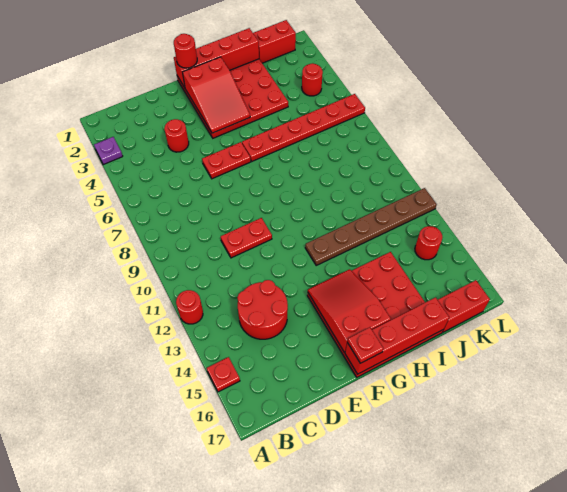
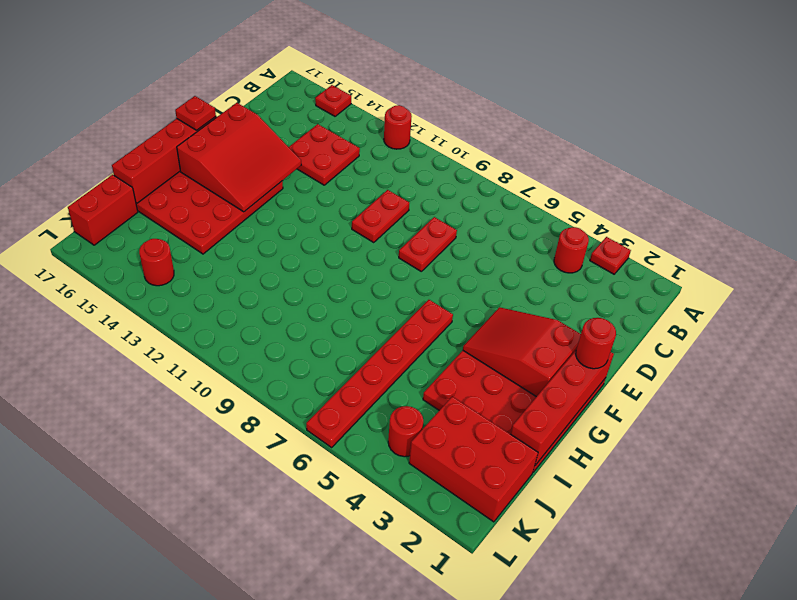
purple plate A3 level 1 -> red plate A3 level 1
red round brick C13:D14 level 1 -> red plate C13:D14 level 1
red round brick D4 level 1 -> red round brick B4 level 1
red plate E6:F6 level 1 -> red plate D8:E8 level 1
red slope F14:G16 level 2 top 16 -> red slope E14:G16 level 2 top 16
brown plate G12:L12 level 1 -> none
red brick J1:K1 level 1 -> red brick J1:K3 level 1

